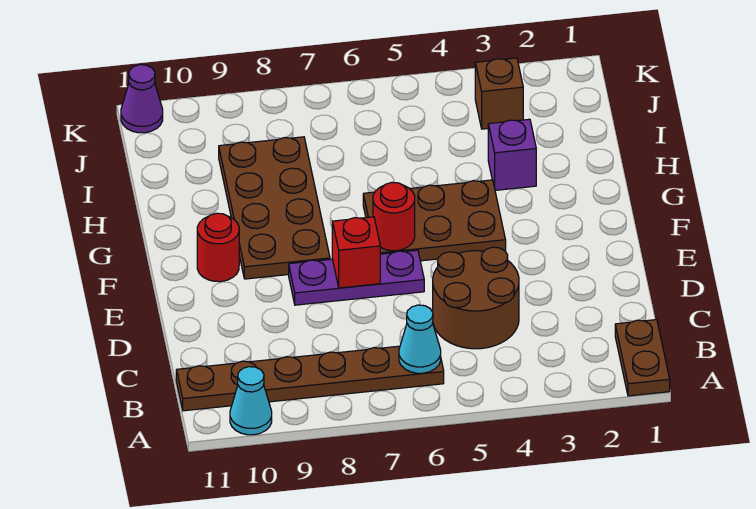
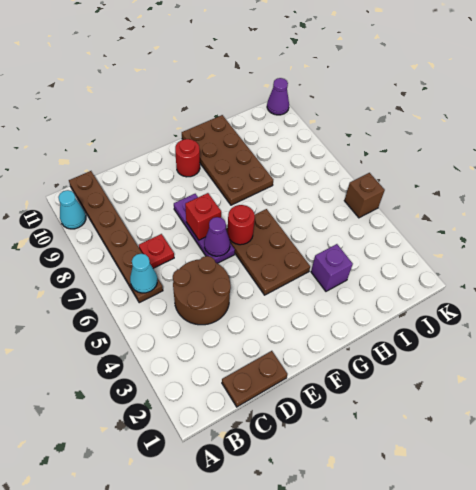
brown plate A1:B1 level 1 -> brown plate C1:D1 level 1
none -> red plate C7 level 1
none -> purple cone E6 level 2
brown plate F8:I9 level 1 -> brown plate G8:H11 level 1
brown brick J3 level 1 -> brown brick K5 level 1

